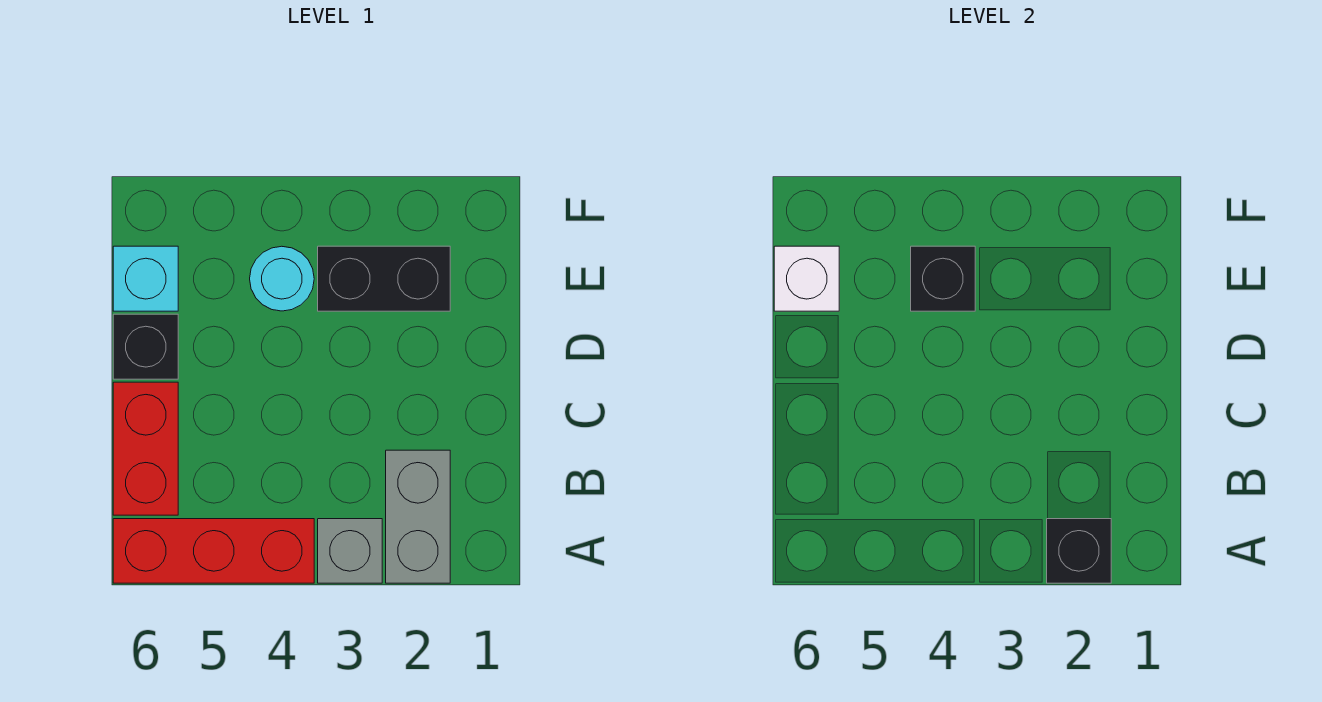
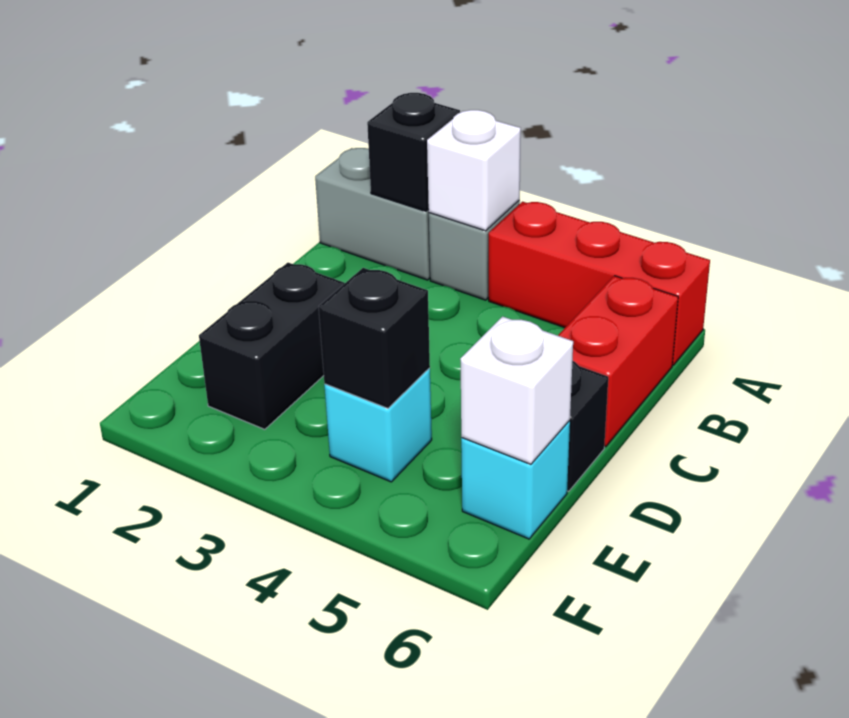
grey brick A2:B2 level 1 -> grey brick A1:A2 level 1
none -> white brick A3 level 2
black brick E2:E3 level 1 -> black brick D2:E2 level 1
cyan round brick E4 level 1 -> cyan brick E4 level 1

